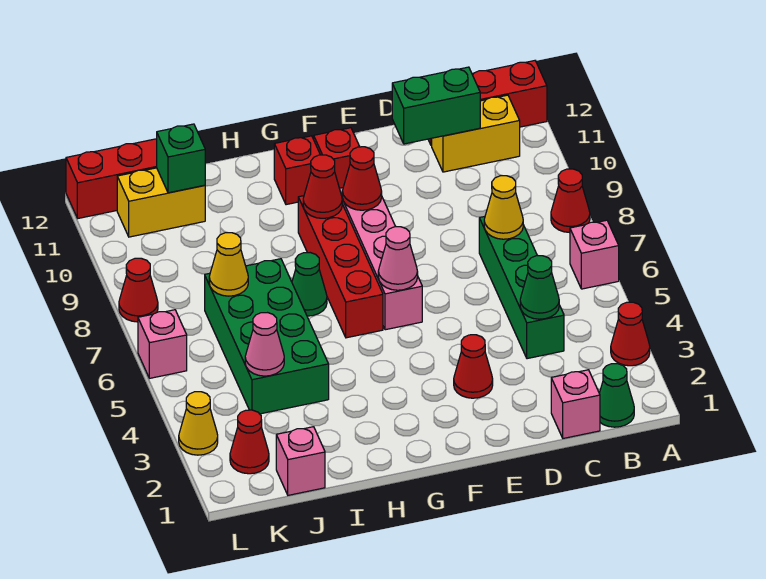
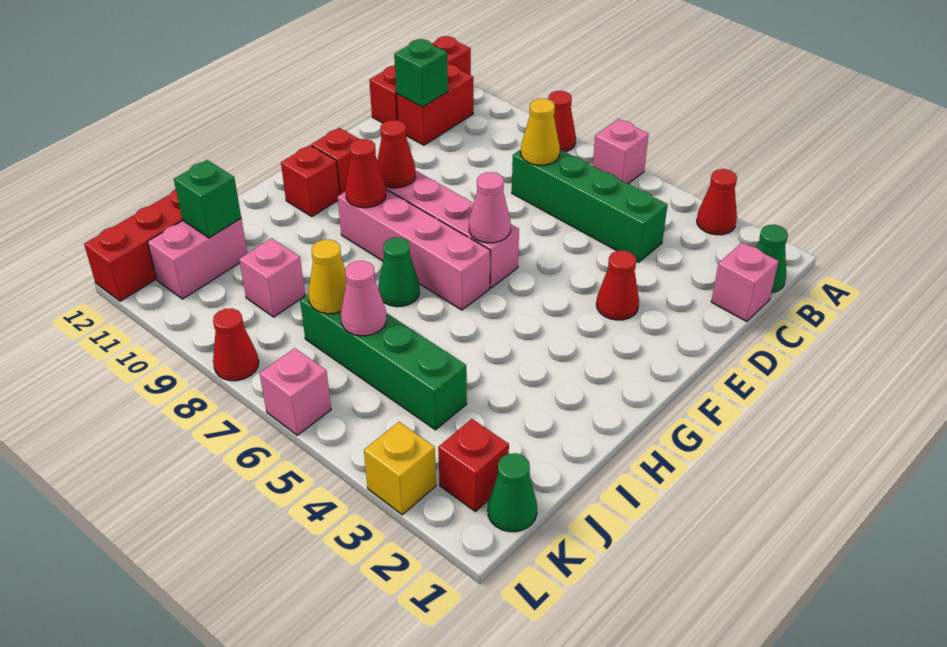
yellow brick B11:C11 level 1 -> red brick B11:C11 level 1
green cone C4 level 2 -> green cone K1 level 1
green brick C11:D11 level 2 -> green brick C11 level 2
red brick G6:G9 level 1 -> pink brick G6:G9 level 1
green brick I4:J7 level 1 -> green brick J4:J7 level 1
pink brick J1 level 1 -> pink brick J9 level 1
pink cone J4 level 2 -> pink cone J6 level 2
yellow brick J11:K11 level 1 -> pink brick J11:K11 level 1
red cone K2 level 1 -> red brick K2 level 1
yellow cone L3 level 1 -> yellow brick L3 level 1

